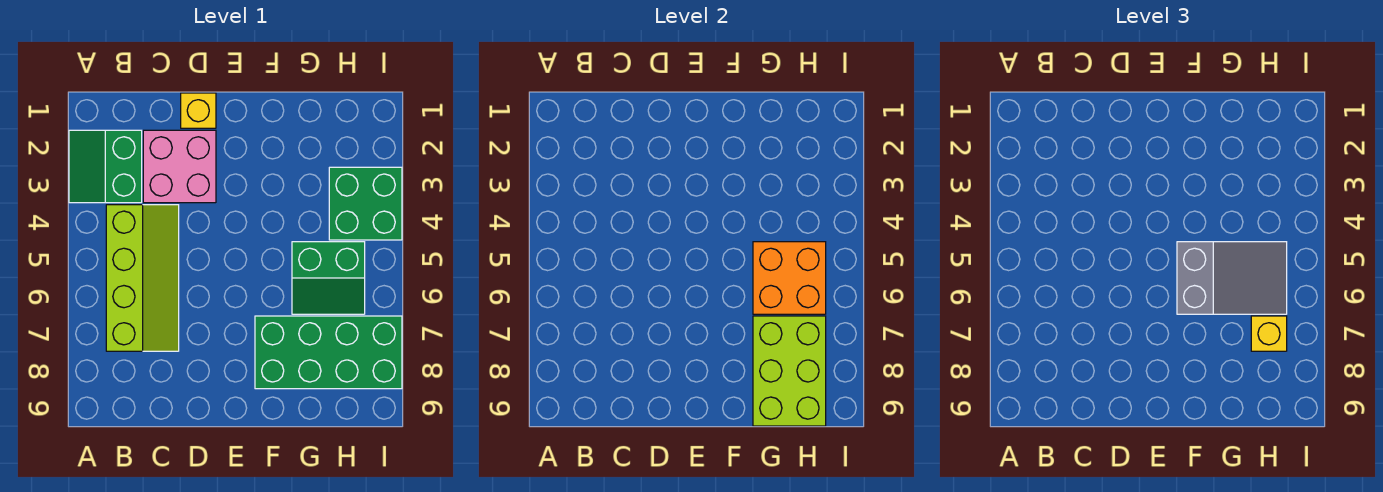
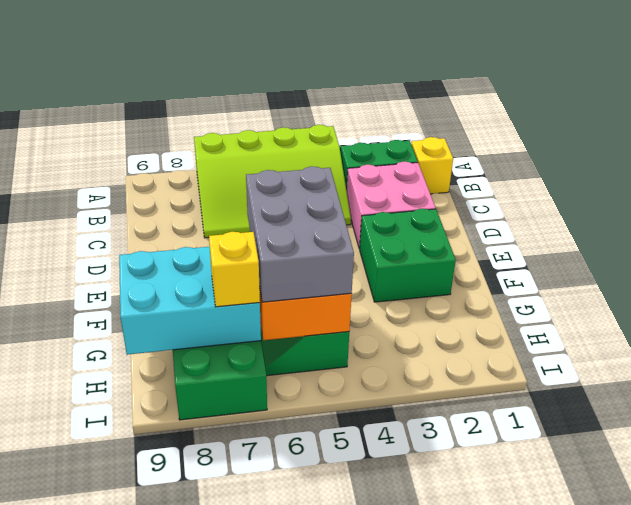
lime slope B4:C7 level 1 top B -> lime slope A4:C7 level 1 top A
yellow brick D1 level 1 -> yellow brick B1 level 1
grey slope F5:H6 level 3 top F -> grey brick F5:H6 level 3
lime brick G7:H9 level 2 -> cyan brick G7:H9 level 2
green brick H3:I4 level 1 -> green brick E2:F3 level 1

